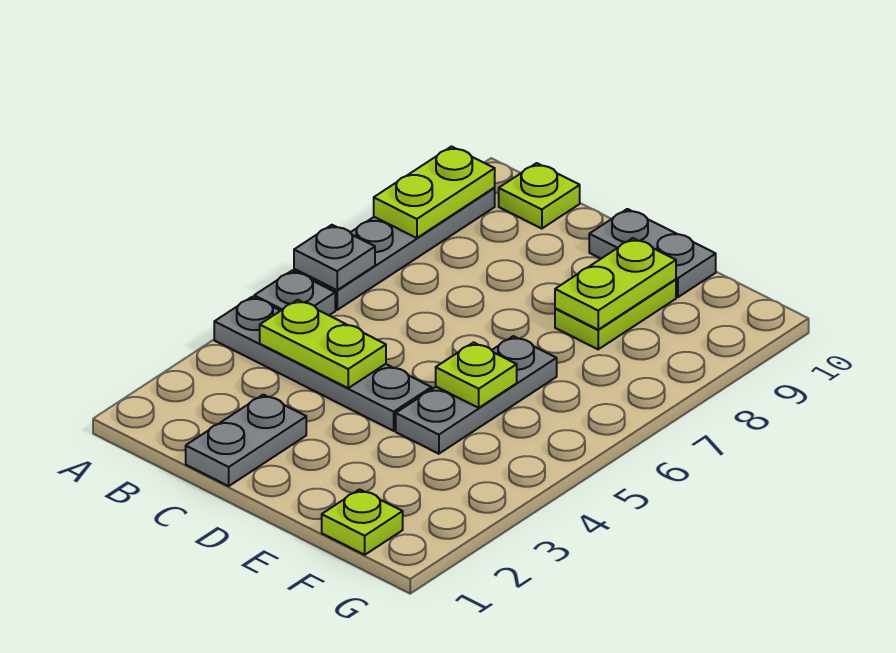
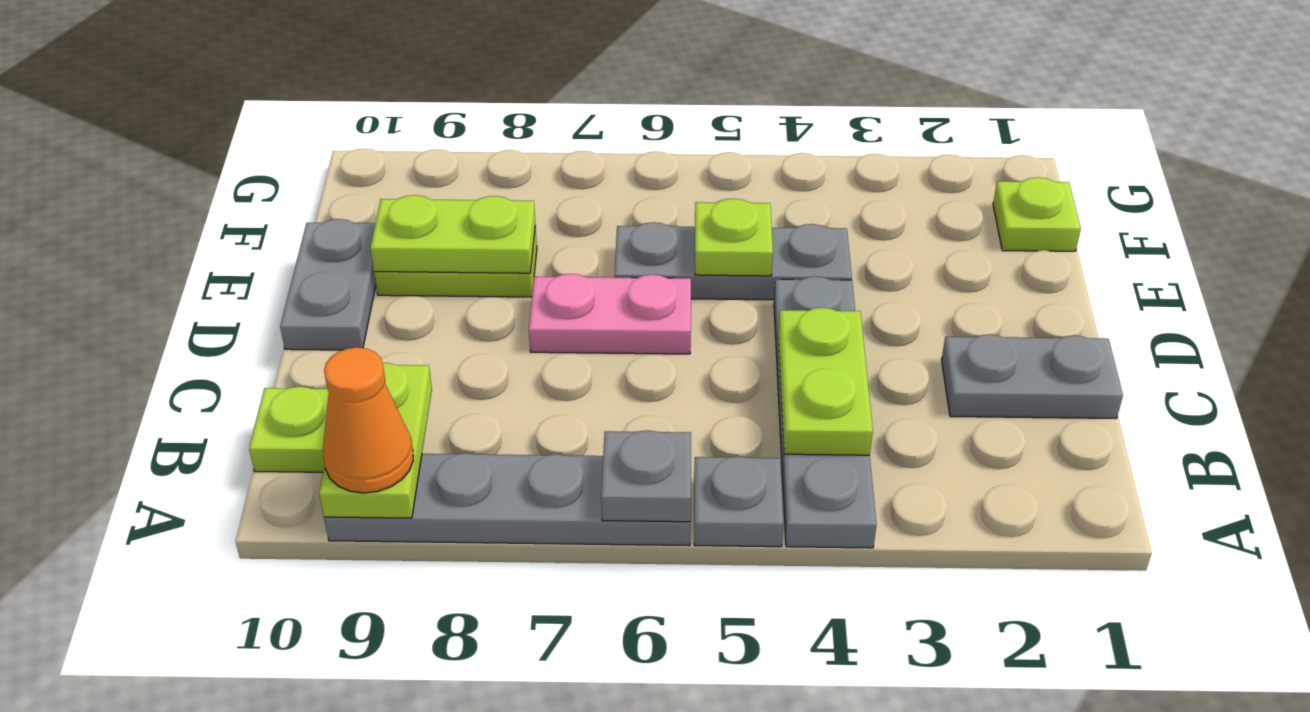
lime plate A8:A9 level 2 -> lime plate A9:B9 level 2
none -> orange cone A9 level 3
none -> pink plate D6:D7 level 1

